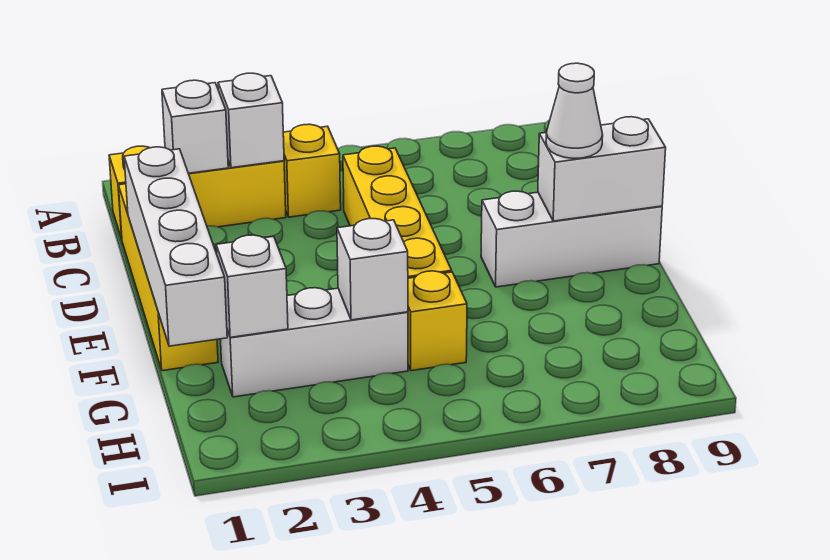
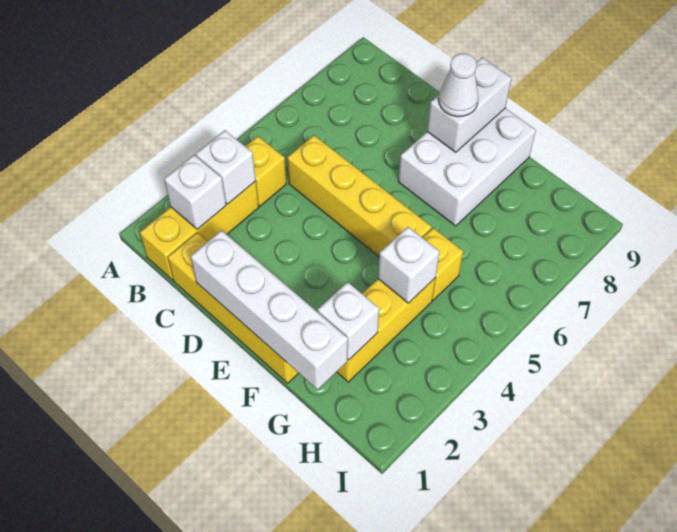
white brick E7:E9 level 1 -> white brick E7:F9 level 1
white brick G2:G4 level 1 -> yellow brick G2:G4 level 1

